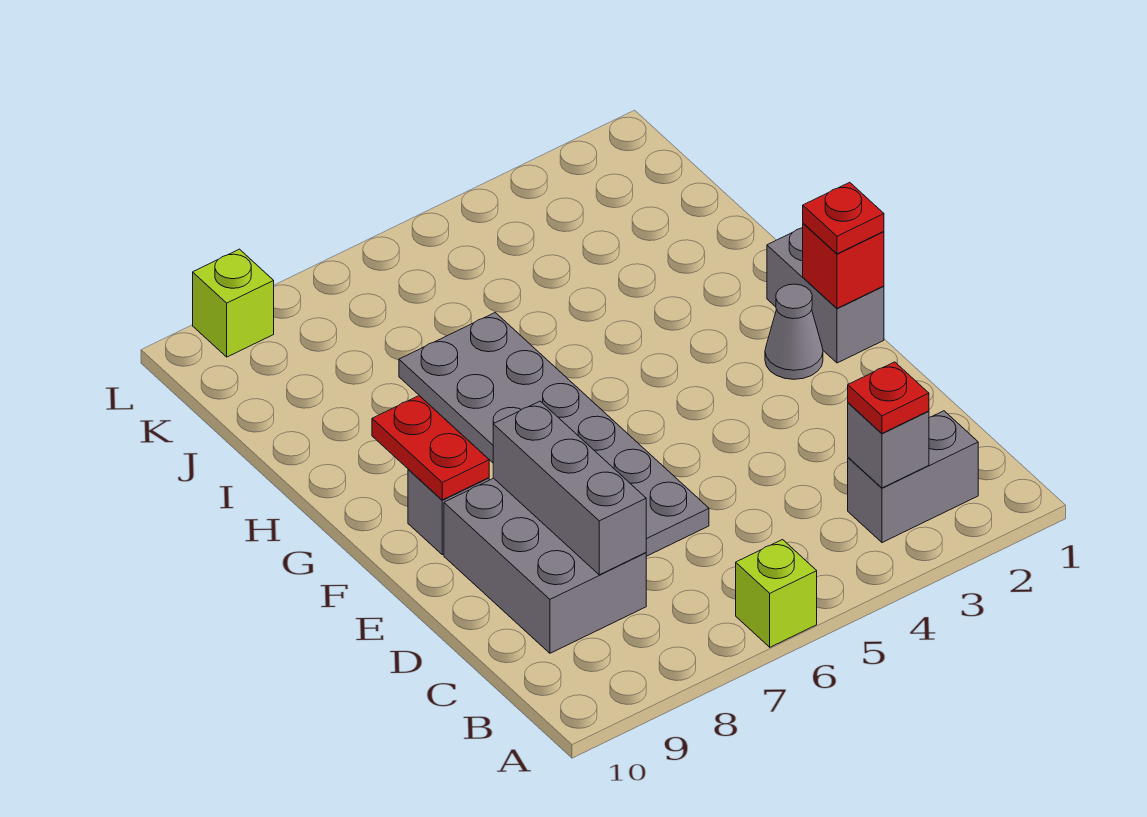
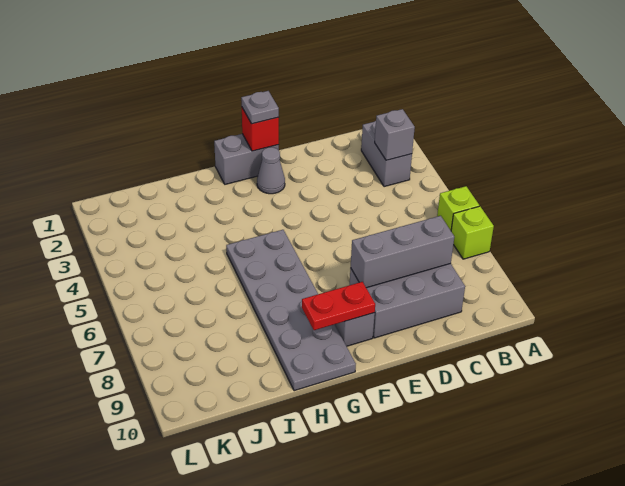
red plate B3 level 3 -> none
grey plate D6:I7 level 1 -> grey plate G5:H10 level 1
red plate F1 level 3 -> grey plate F1 level 3
lime brick L9 level 1 -> lime brick A7 level 1

